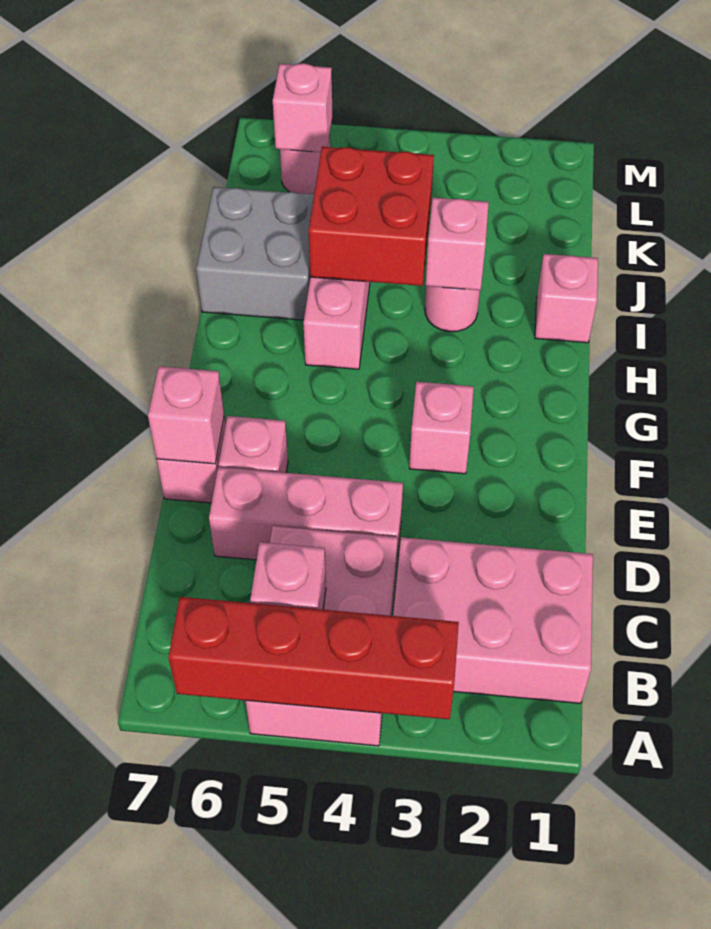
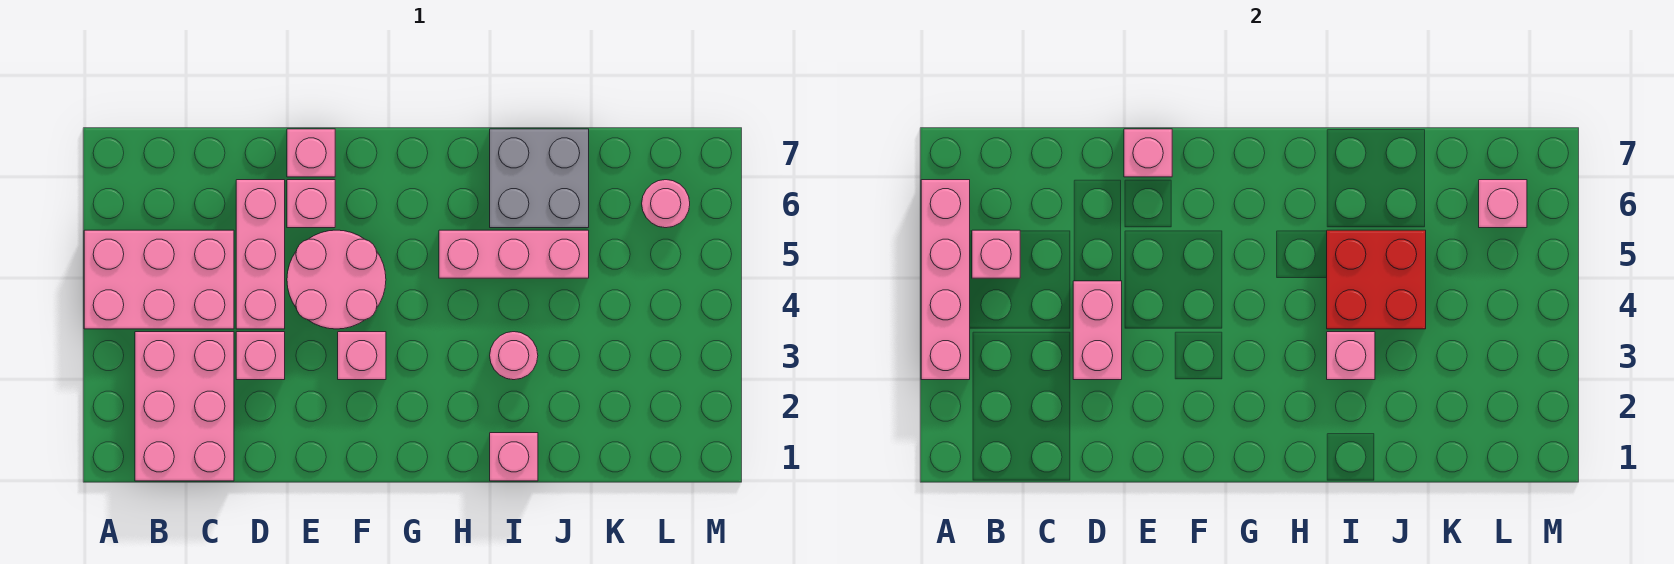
red brick A3:A6 level 2 -> pink brick A3:A6 level 2
none -> pink brick D3 level 1
none -> pink brick D3:D4 level 2
none -> pink round brick E4:F5 level 1

